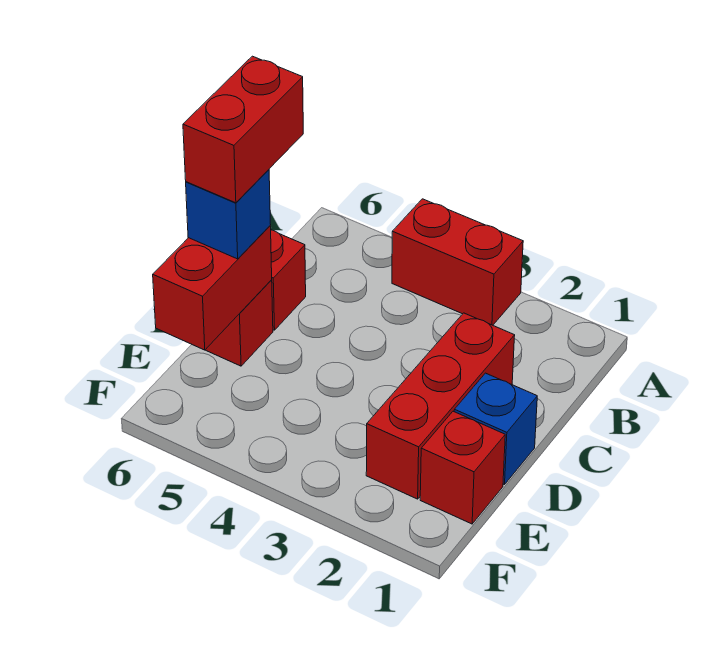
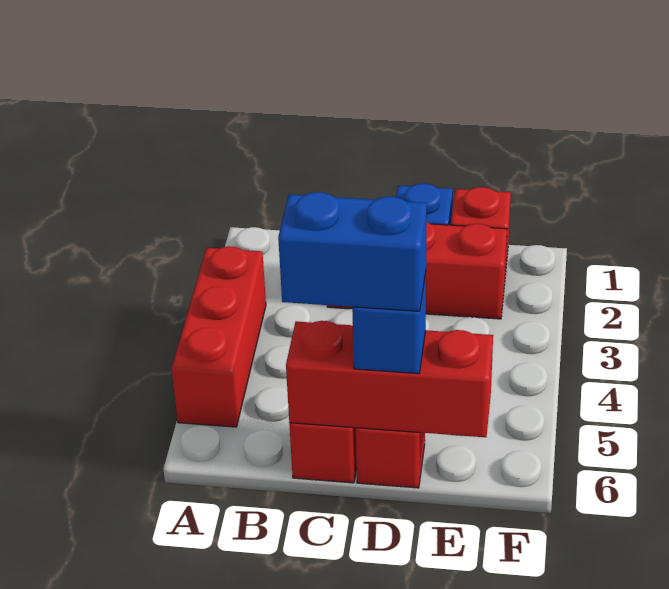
red brick A3:A4 level 1 -> red brick A3:A5 level 1
red brick C6:D6 level 4 -> blue brick C6:D6 level 4
red brick D6:E6 level 2 -> red brick C6:E6 level 2

